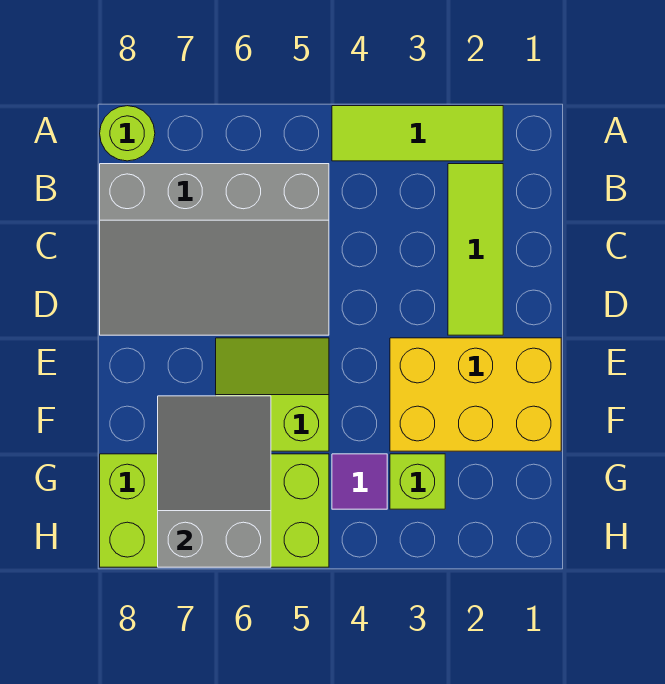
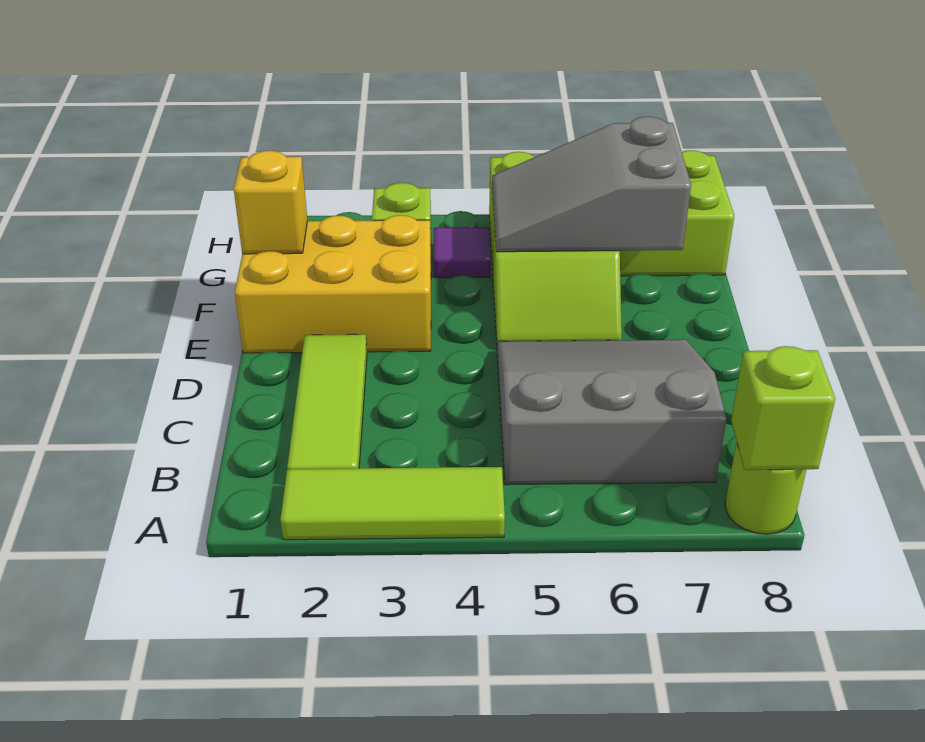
none -> lime brick A8 level 2
grey slope B5:D8 level 1 top B -> grey slope B5:D7 level 1 top B
none -> yellow brick F1 level 2
grey slope F6:H7 level 2 top H -> grey slope F5:G7 level 2 top 7

